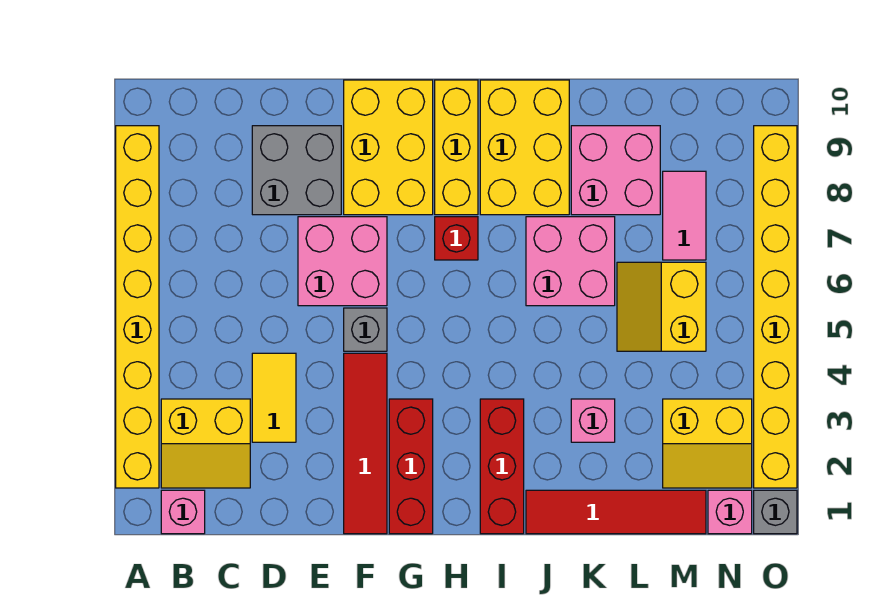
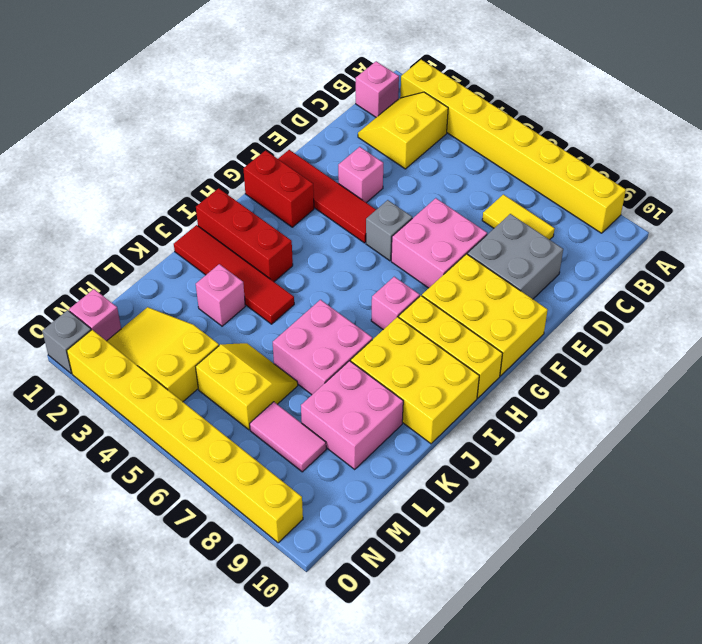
yellow tile D3:D4 level 1 -> yellow tile C7:C8 level 1
none -> pink brick E3 level 1
red brick G1:G3 level 1 -> red brick G1:G2 level 1
red brick H7 level 1 -> pink brick H7 level 1
red tile J1:M1 level 1 -> red tile J1:J4 level 1
yellow slope M2:N3 level 1 top 3 -> yellow slope M2:N4 level 1 top 4

